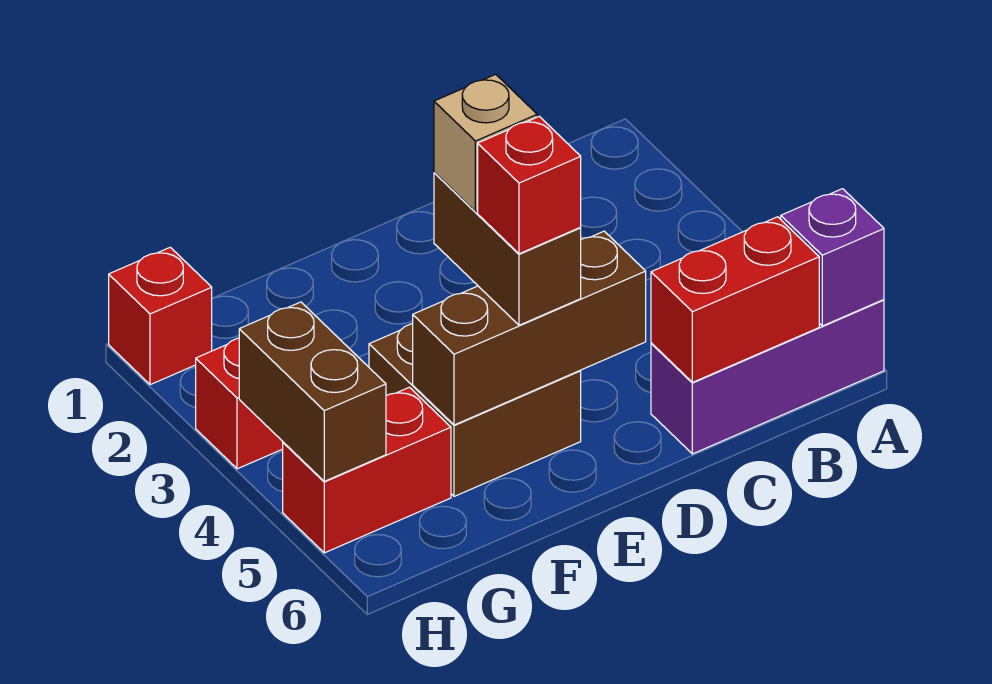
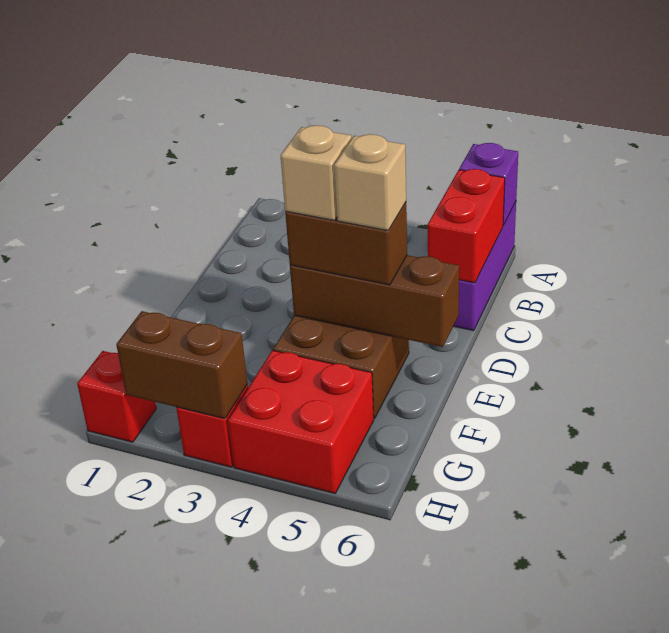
brown brick D5:F5 level 2 -> brown brick E4:E6 level 2
red brick E5 level 4 -> tan brick E5 level 4
red brick G5:H5 level 1 -> red brick G4:H5 level 1
brown brick H4:H5 level 2 -> brown brick H2:H3 level 2

